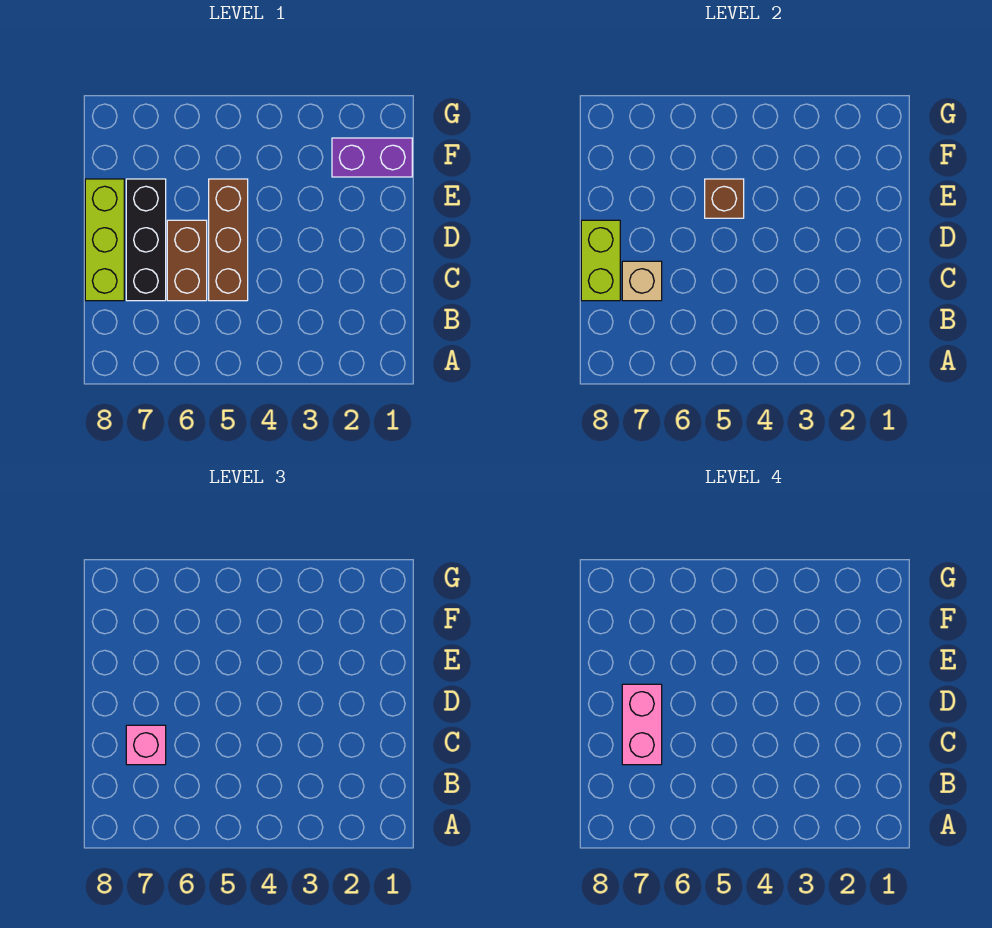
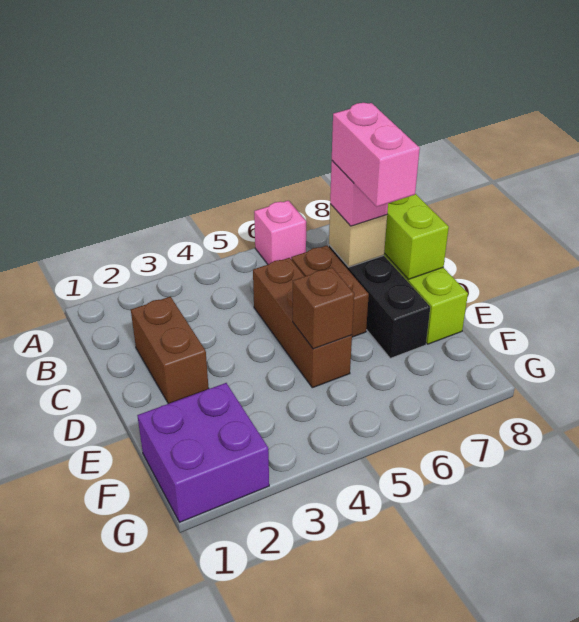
none -> pink brick A6 level 1
none -> brown brick C2:D2 level 1
purple brick F1:F2 level 1 -> purple brick F1:G2 level 1

